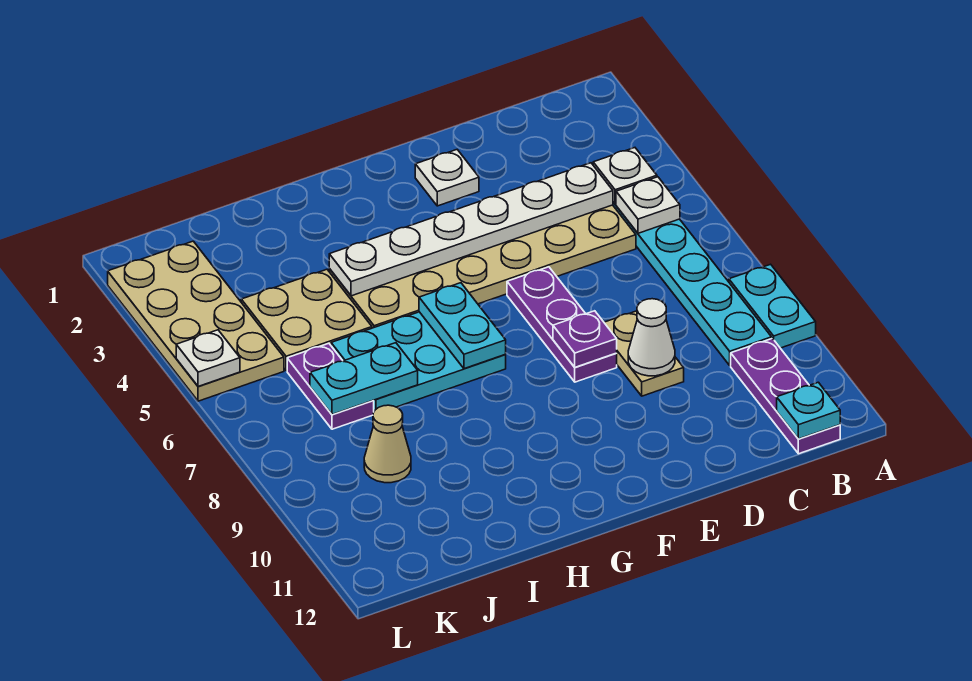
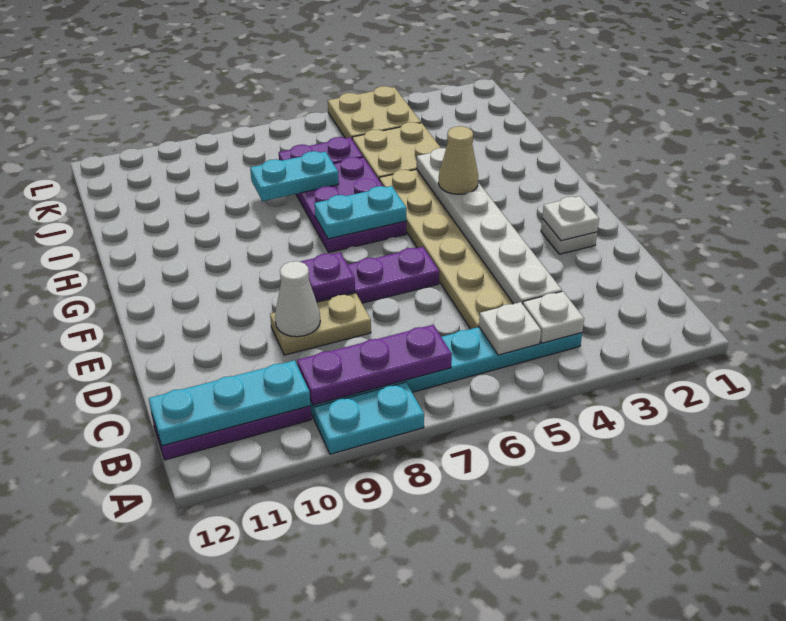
none -> purple plate B7:B9 level 2
cyan plate B12 level 2 -> cyan plate B10:B12 level 2
cyan plate G6:I7 level 1 -> purple plate G6:I7 level 1
cyan plate I7:J7 level 2 -> cyan plate I7:I8 level 2
tan cone J9 level 1 -> tan cone G4 level 3
tan plate K2:L5 level 1 -> tan plate K4:L5 level 1
white plate L5 level 2 -> white plate E2 level 2

